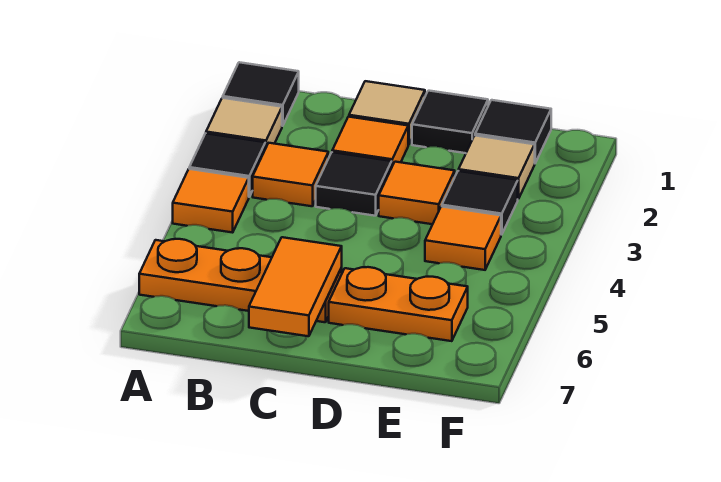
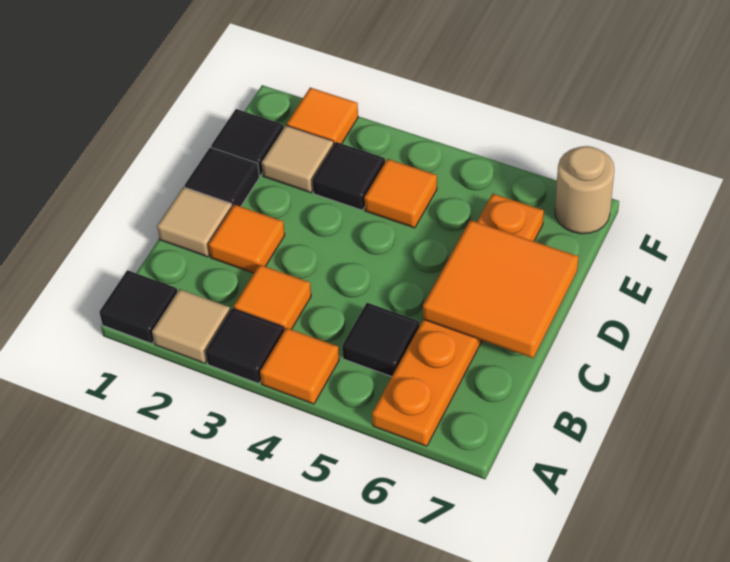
black tile C3 level 1 -> black tile B5 level 1
orange tile C6:C7 level 2 -> orange tile C6:D7 level 2
orange tile D3 level 1 -> orange tile F2 level 1
none -> tan round brick F7 level 1

